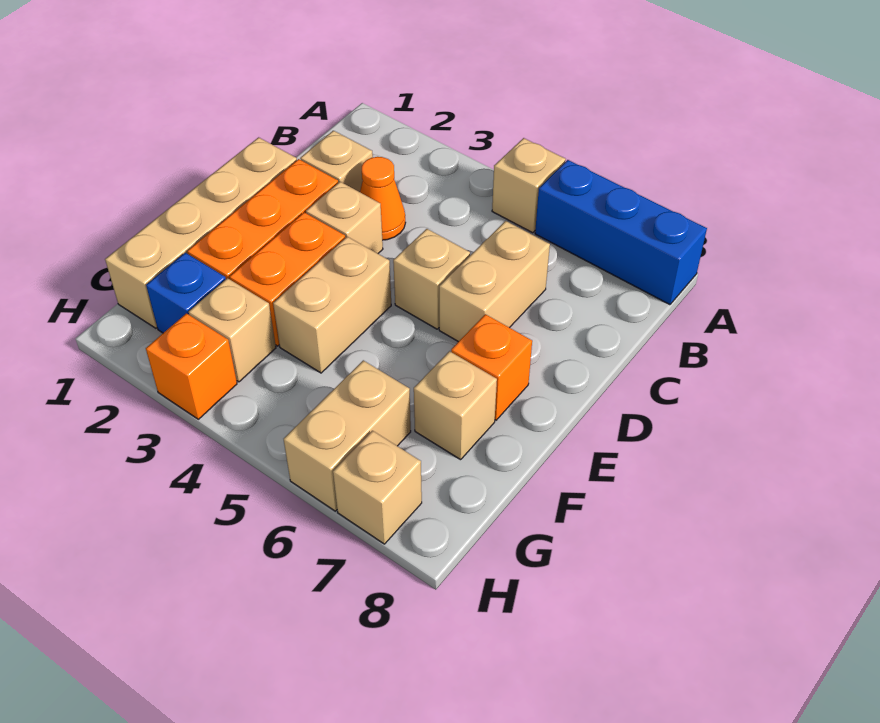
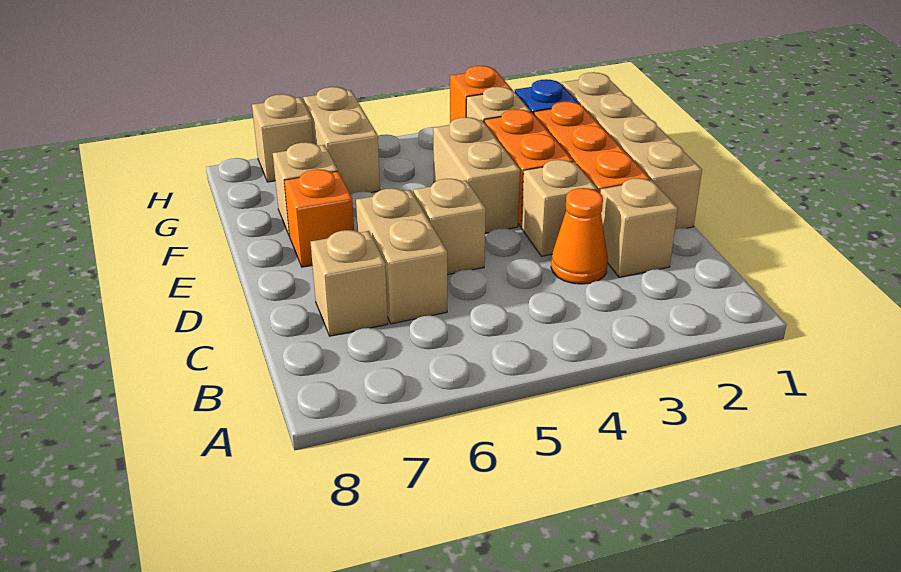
tan brick A5 level 1 -> tan brick C7 level 1
blue brick A6:A8 level 1 -> none

